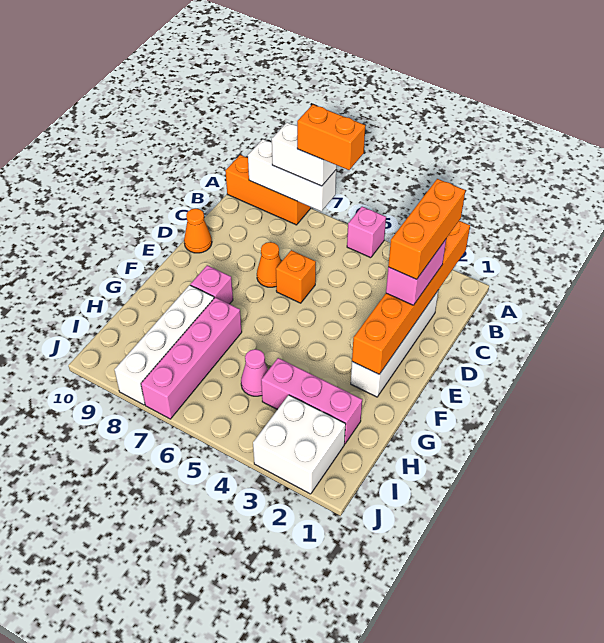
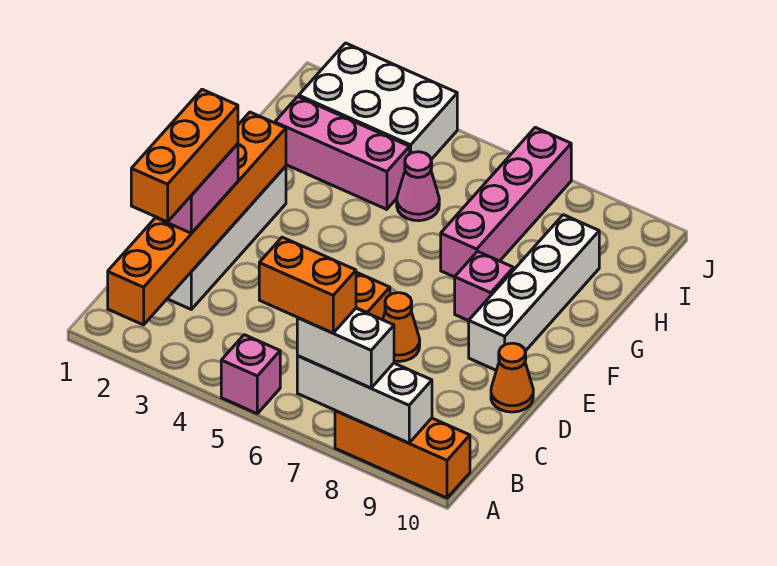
white brick G8:J8 level 1 -> white brick E9:H9 level 1
white brick I2:J3 level 1 -> white brick I2:J4 level 1

